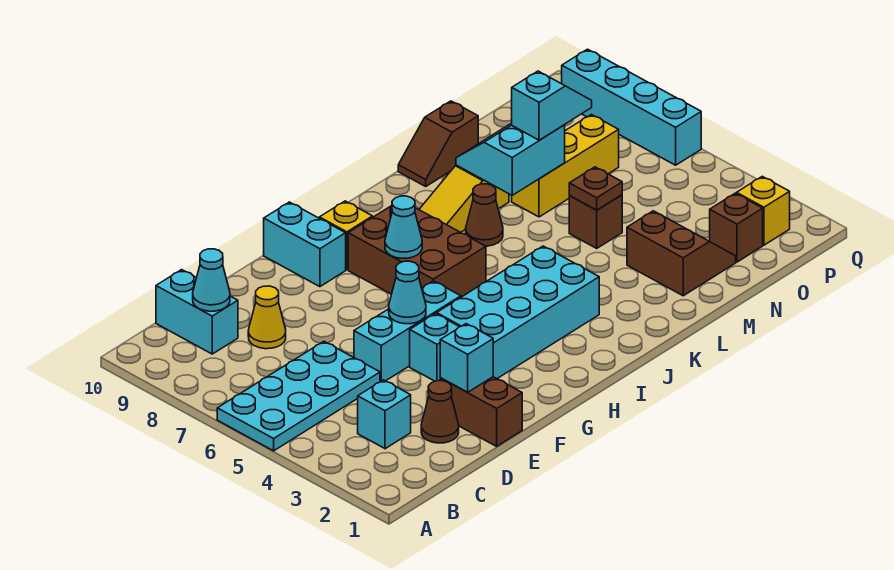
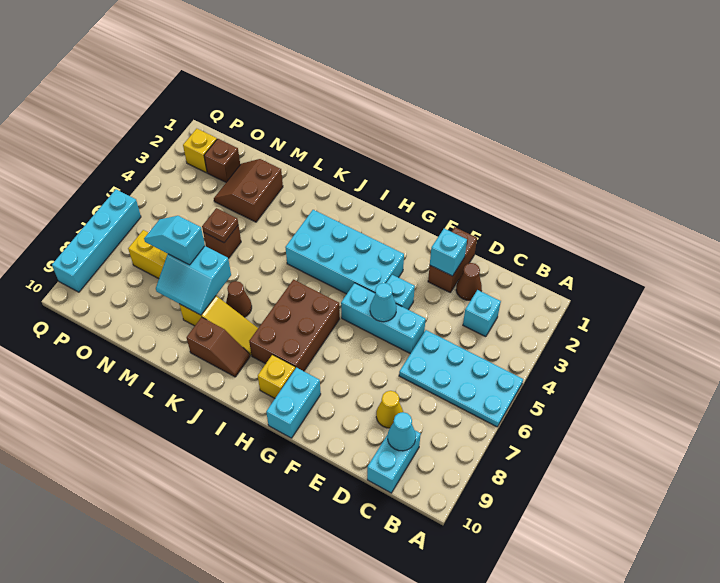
cyan cone H7 level 2 -> none
brown slope L10:M10 level 1 top M -> brown slope J9:K9 level 1 top K

